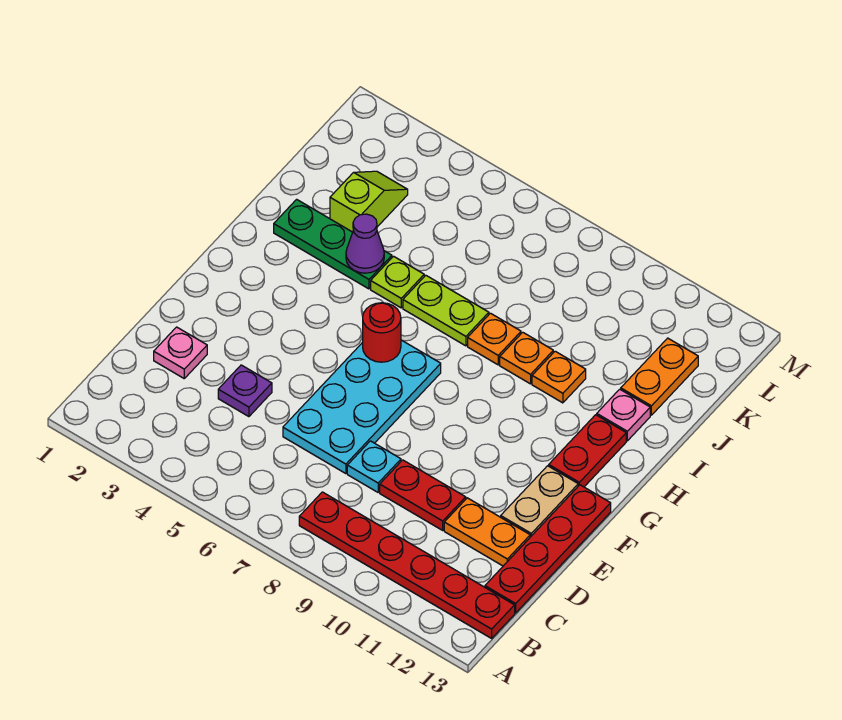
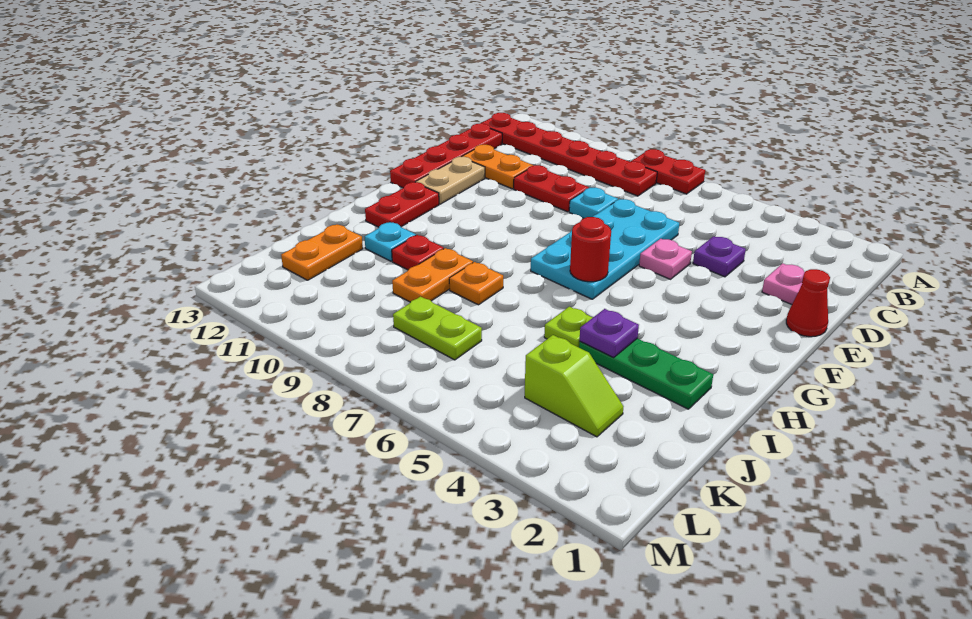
none -> red plate A7:A8 level 1
none -> red cone E1 level 1
purple cone I4 level 2 -> purple plate I4 level 2
lime plate I6:I7 level 1 -> lime plate K7:K8 level 1
orange plate I9 level 1 -> orange plate I9:J9 level 1
orange plate I10 level 1 -> red plate I10 level 1
none -> cyan plate I11 level 1
pink plate I12 level 1 -> pink plate E5 level 1
lime slope J3:K3 level 1 top J -> lime slope K3:K4 level 1 top 4

